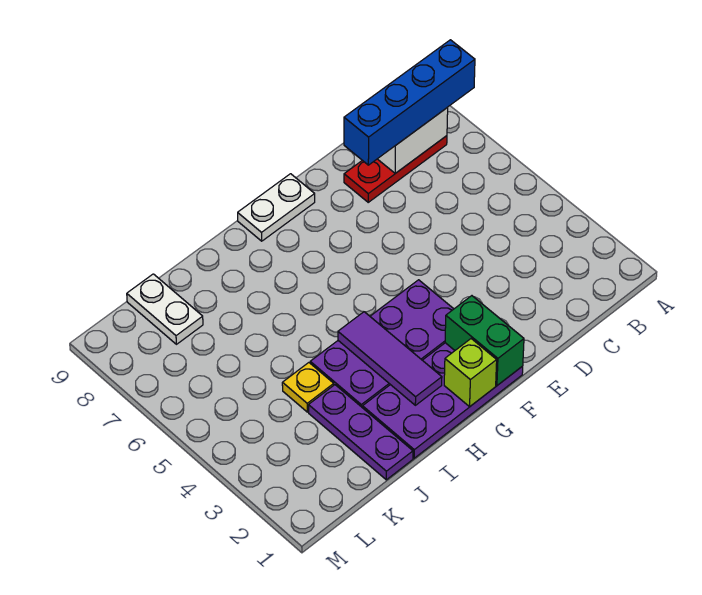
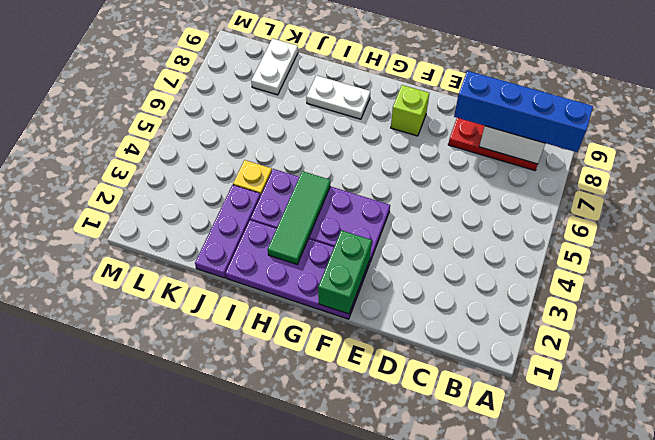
white plate F9:G9 level 1 -> white plate H8:I8 level 1
lime brick G1 level 2 -> lime brick F8 level 1
purple tile H2:H4 level 2 -> green tile H2:H4 level 2

